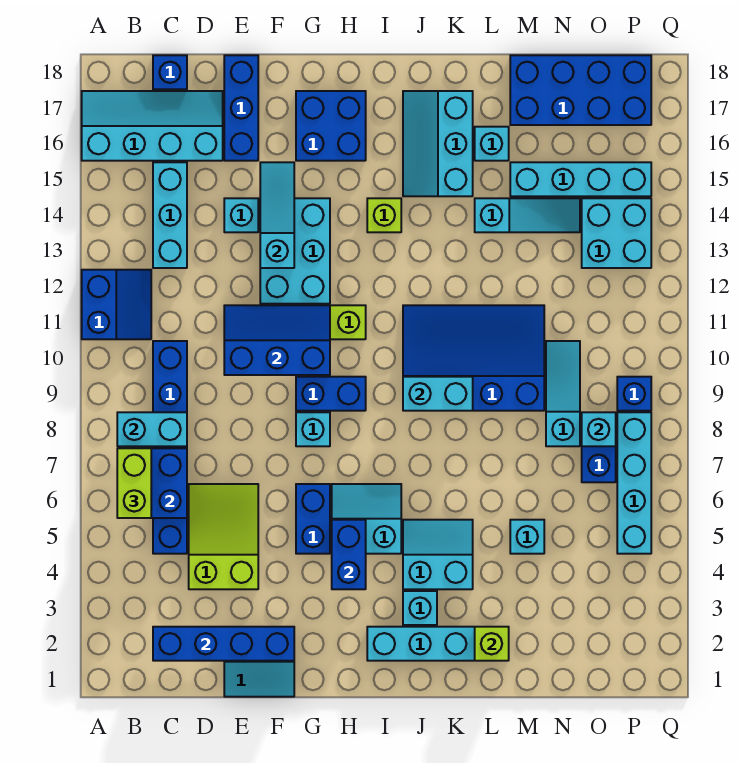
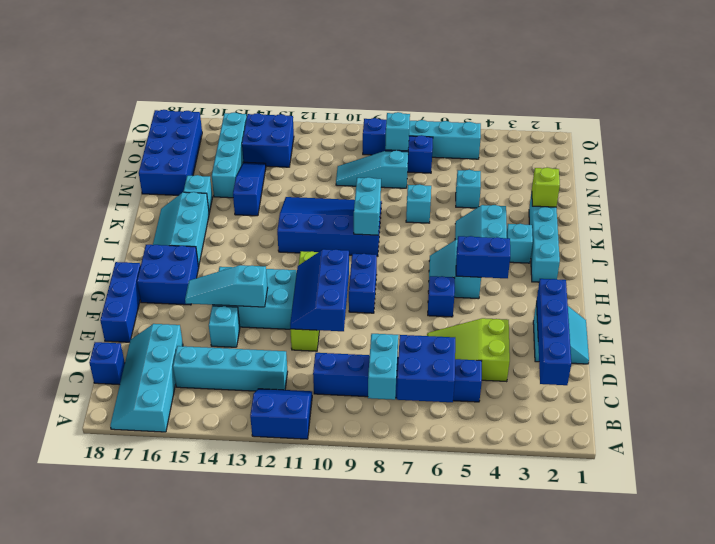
lime brick B6:B7 level 3 -> none
cyan brick C13:C15 level 1 -> cyan brick C12:C15 level 1
blue brick E16:E18 level 1 -> blue brick E18:G18 level 1
blue brick G5:G6 level 1 -> blue brick G6 level 1
cyan brick G8 level 1 -> cyan brick L7 level 1
lime brick I14 level 1 -> none
blue slope J9:M11 level 1 top 9 -> blue slope J9:L12 level 1 top J
cyan slope J15:K17 level 1 top K -> cyan slope I16:K17 level 1 top 16
cyan slope L14:N14 level 1 top L -> blue slope L14:N14 level 1 top L
cyan brick O13:P14 level 1 -> blue brick O13:P14 level 1

